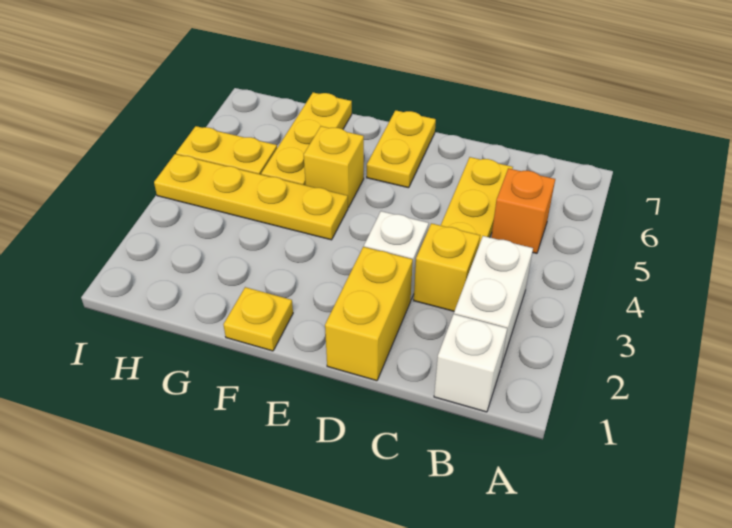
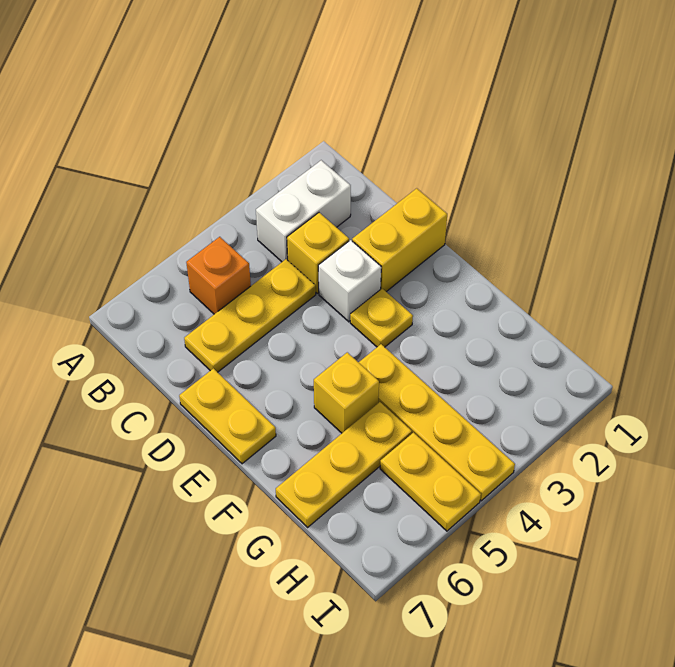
white brick B1 level 1 -> none
yellow plate E6:E7 level 1 -> yellow plate D7:E7 level 1
yellow plate F1 level 1 -> yellow plate E3 level 1

